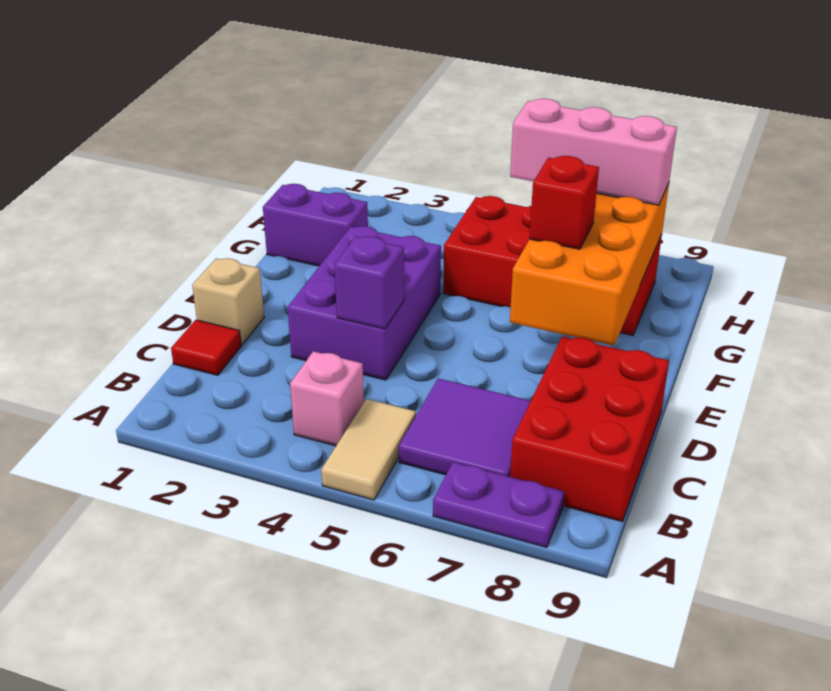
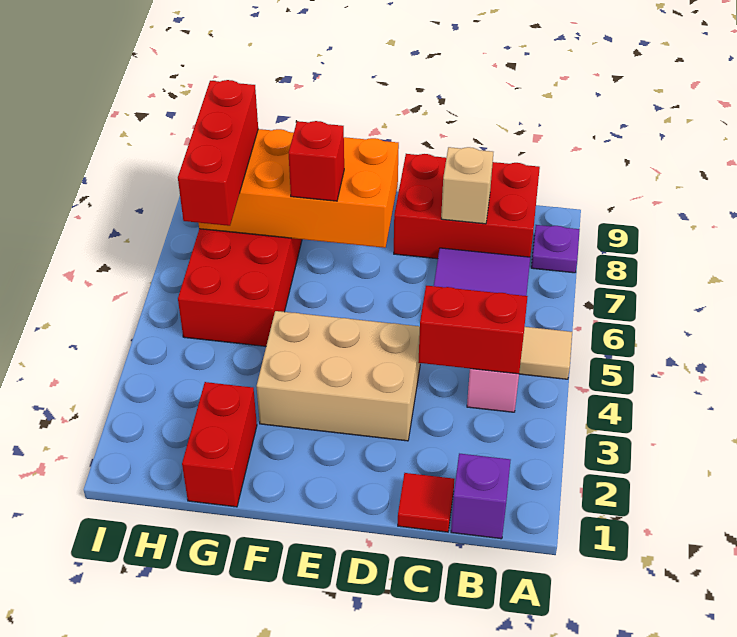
purple plate A7:A8 level 1 -> purple plate A8 level 1
none -> red brick B4:C4 level 2
tan brick D1 level 1 -> tan brick C8 level 2
purple brick D3:F4 level 1 -> tan brick D3:F4 level 1
purple brick D4 level 2 -> purple brick B1 level 1
purple brick G1:G2 level 1 -> red brick G1:G2 level 1
pink brick H6:H8 level 3 -> red brick H6:H8 level 3

